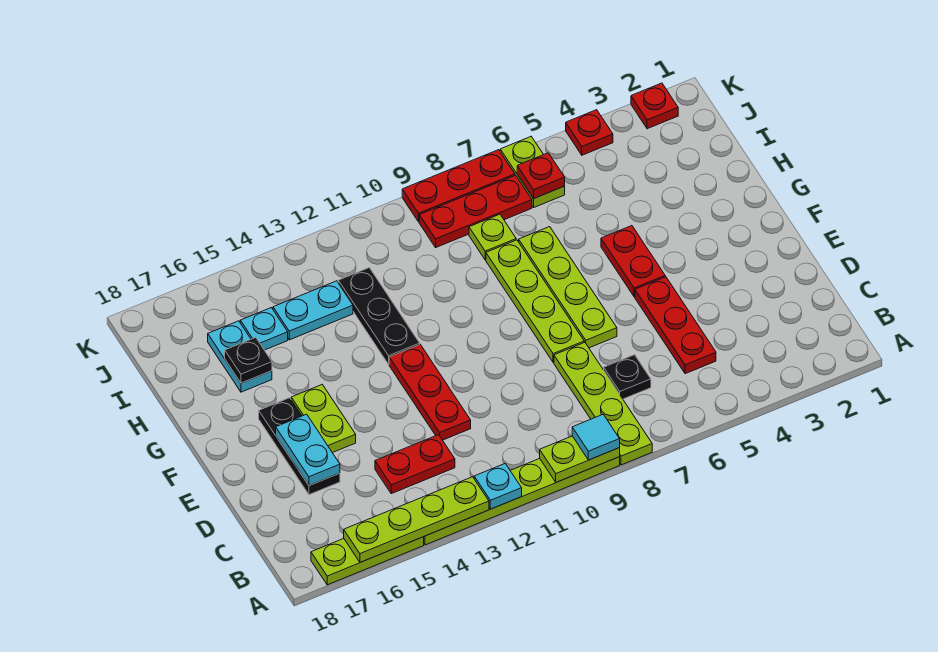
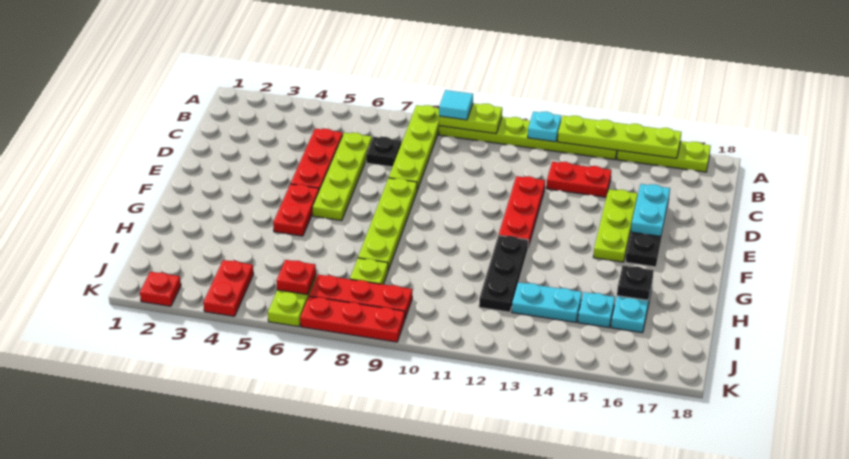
lime plate E7:H7 level 1 -> lime plate C6:F6 level 1
lime plate E15:F15 level 1 -> lime plate D15:F15 level 1
red plate K4 level 1 -> red plate J4:K4 level 1

